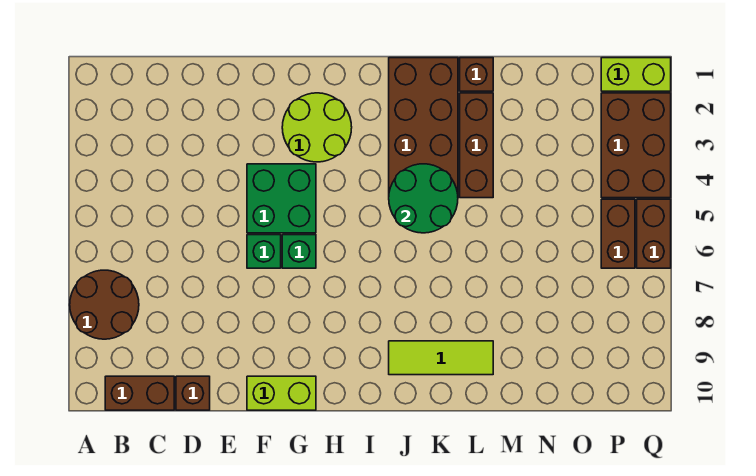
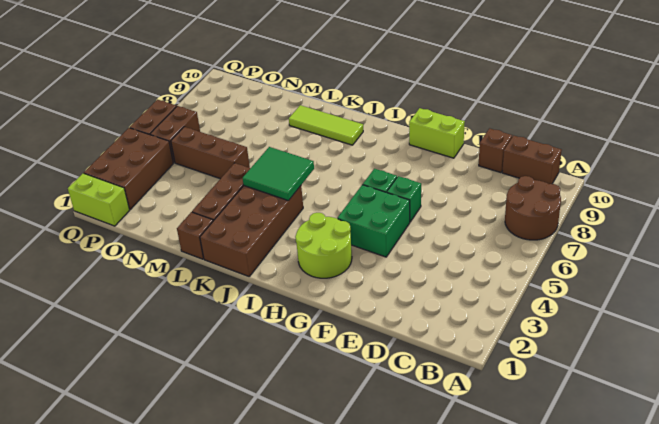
green round brick J4:K5 level 2 -> green tile J4:K5 level 2
none -> brown brick M5:O5 level 1

